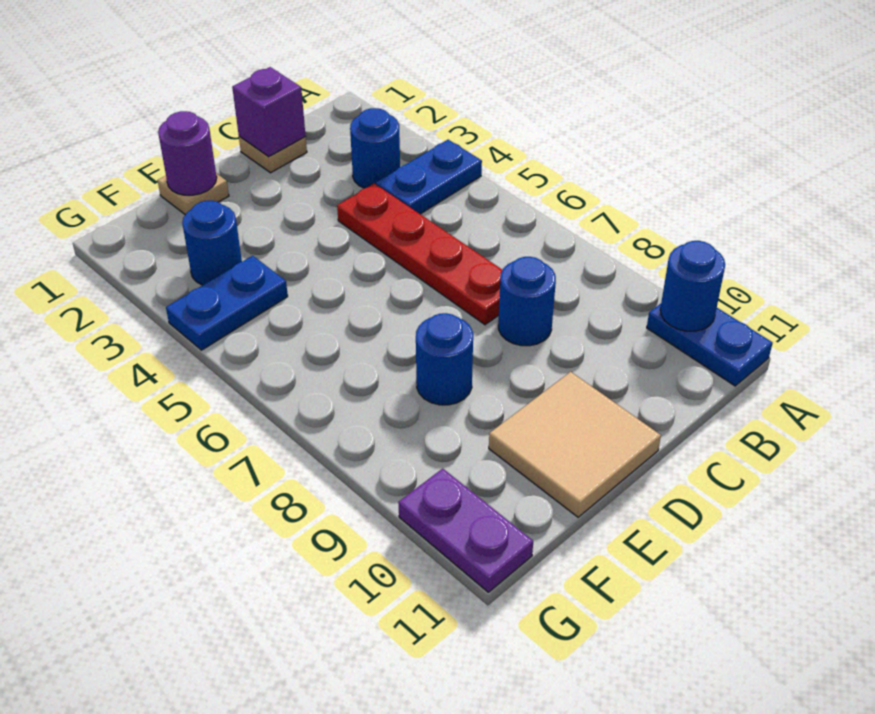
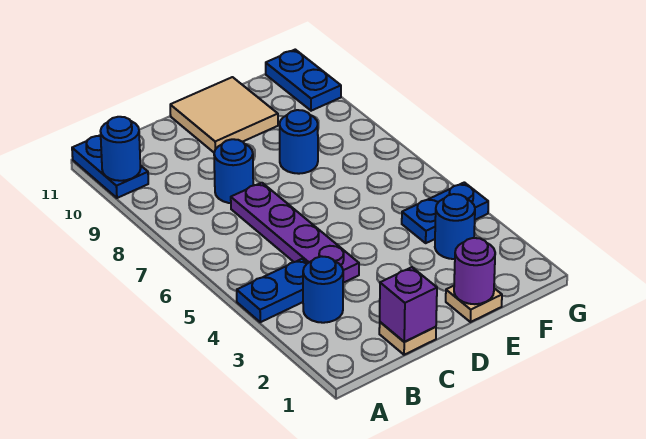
red plate C4:C7 level 1 -> purple plate C4:C7 level 1
purple plate G10:G11 level 1 -> blue plate G10:G11 level 1

